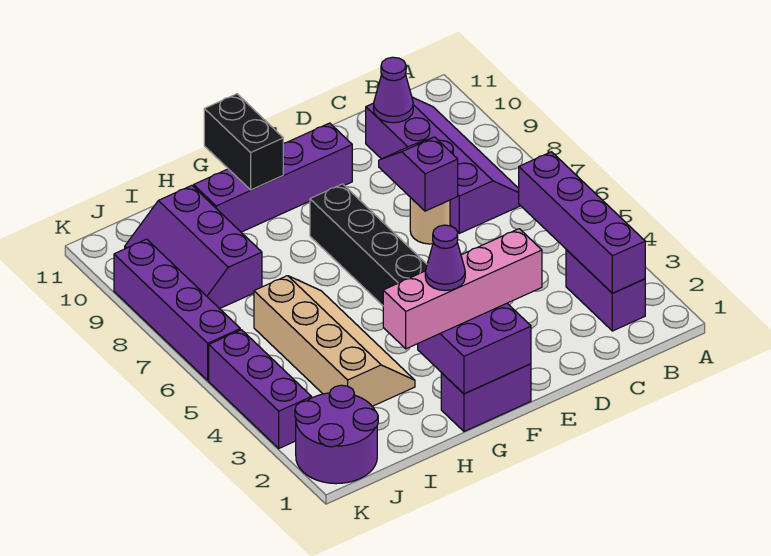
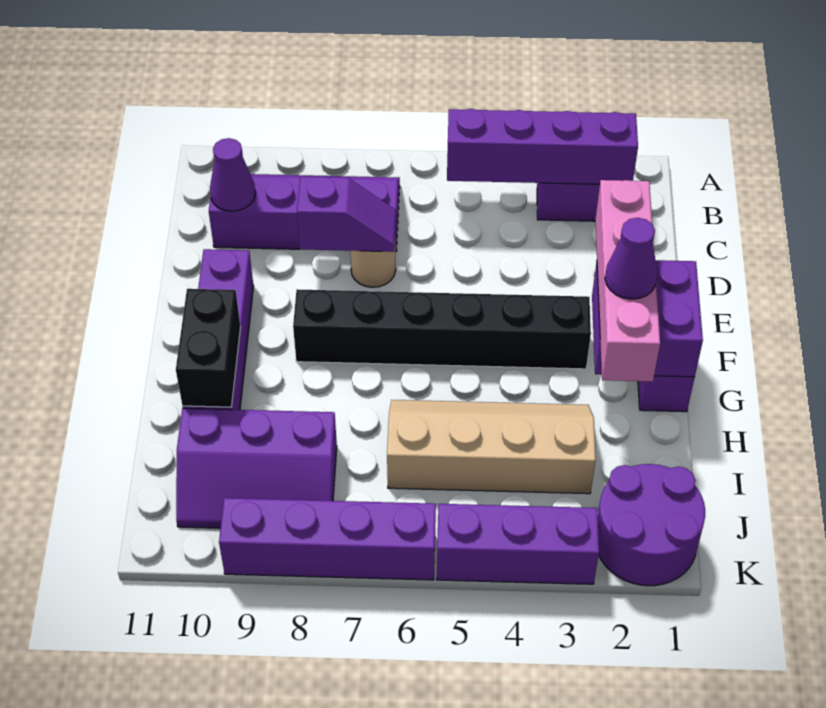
purple slope D7:D8 level 2 top 7 -> purple slope D7:D8 level 2 top 8
black brick G10:G11 level 2 -> black brick G10:H10 level 2

